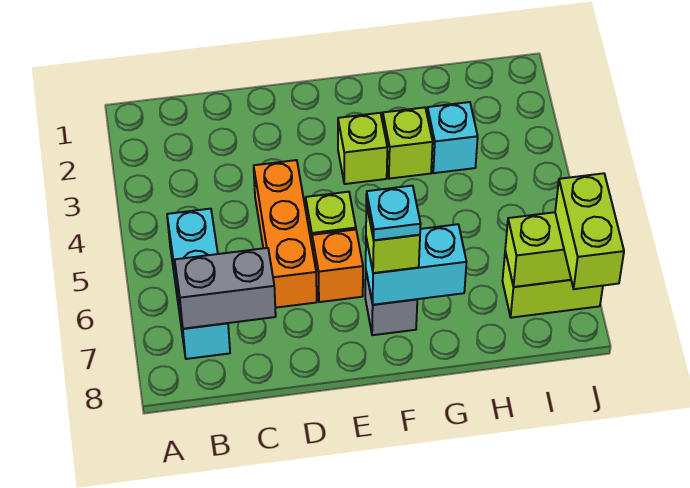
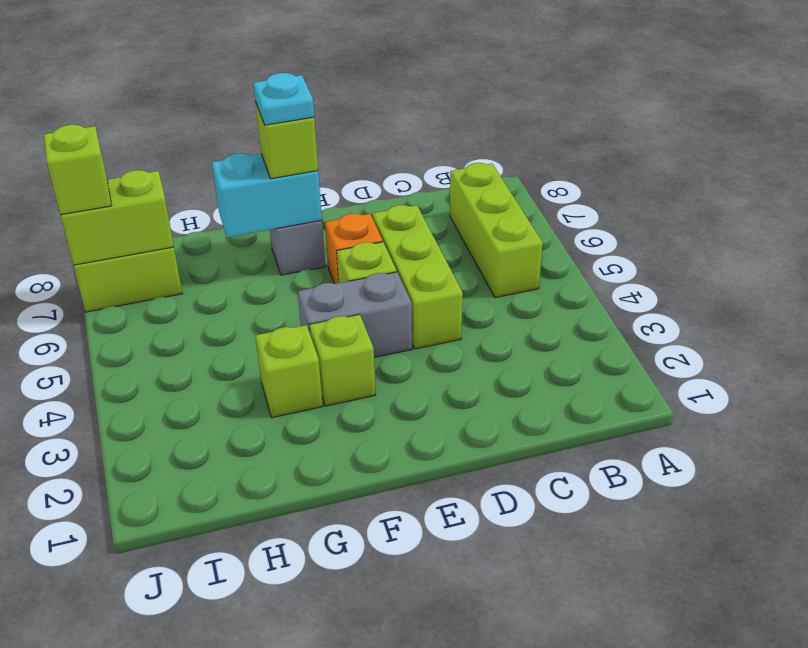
cyan brick B5:B7 level 1 -> lime brick B5:B7 level 1
grey brick B7:C7 level 2 -> grey brick E4:F4 level 1
orange brick D4:D6 level 1 -> lime brick D4:D6 level 1
cyan brick H3 level 1 -> none
lime brick J7:J8 level 3 -> lime brick J7 level 3

